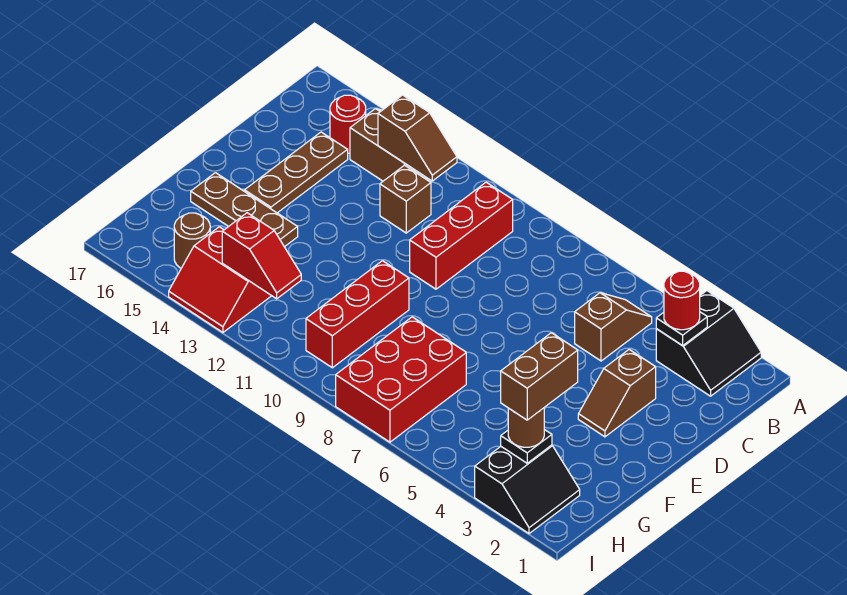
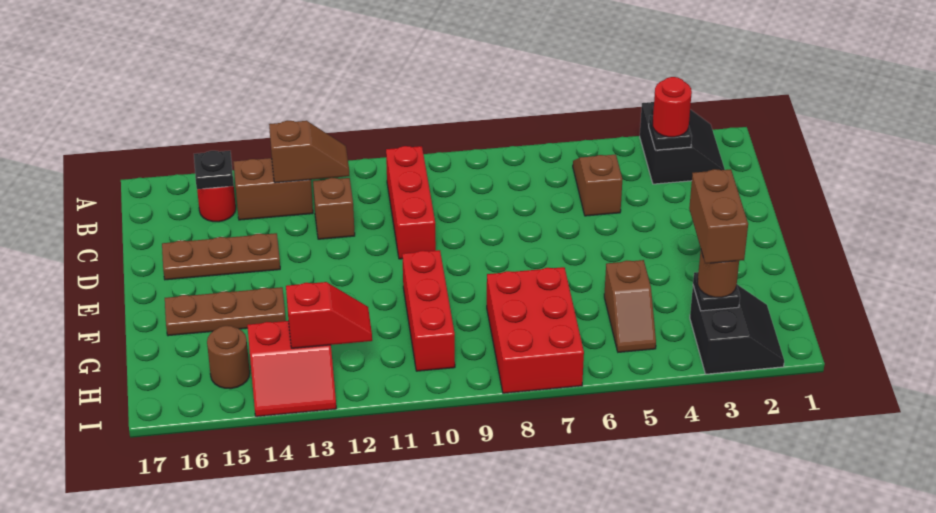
none -> black plate B15 level 2
brown plate C15:E15 level 1 -> brown plate D14:D16 level 1
brown slope D3:E3 level 1 top D -> brown slope G5:H5 level 1 top G

